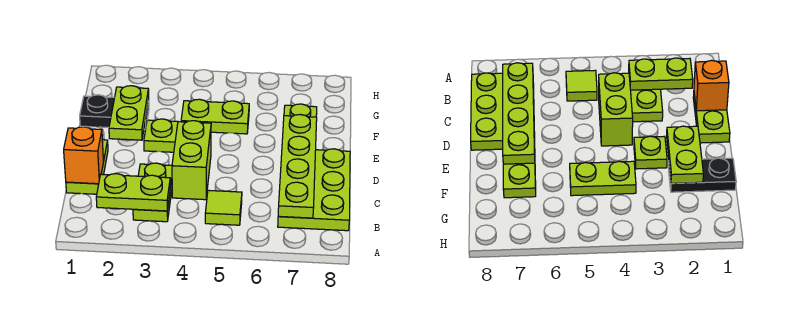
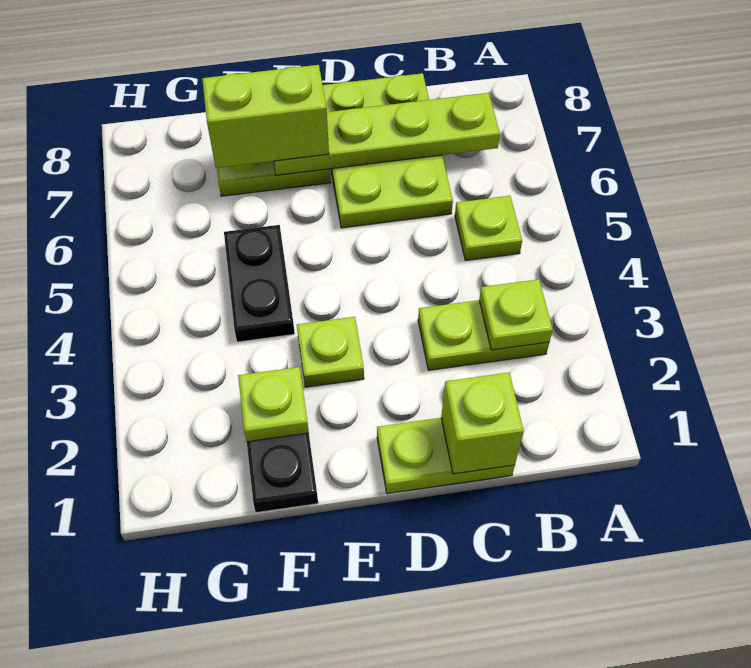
lime plate B2:B3 level 2 -> lime plate B3 level 2
lime tile B5 level 1 -> lime plate B5 level 1
lime plate B7:D8 level 1 -> lime plate C6:D8 level 1
orange brick C1 level 2 -> lime brick C1 level 2
lime brick C4:D4 level 1 -> lime brick E7:F7 level 3
lime plate E2:F2 level 2 -> lime plate F2 level 2
lime plate F4:F5 level 1 -> black plate F4:F5 level 1

